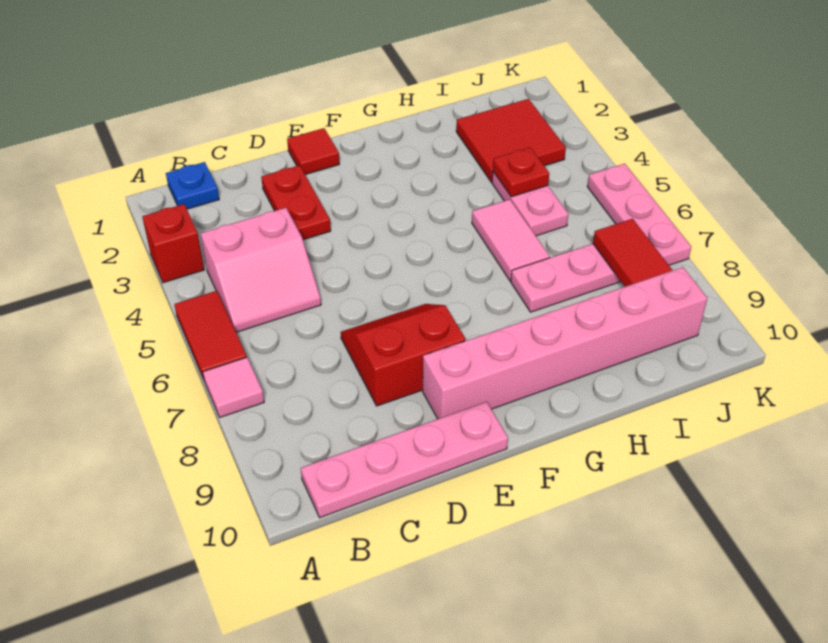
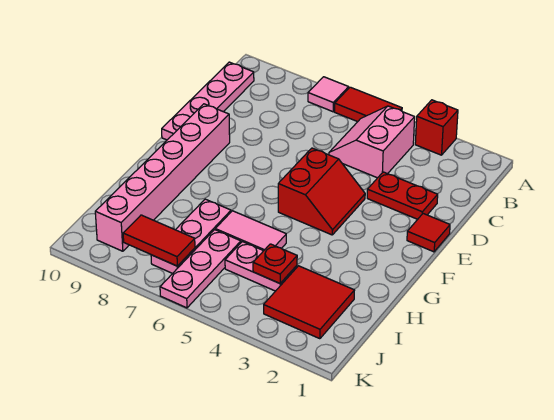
blue plate B1 level 1 -> none
red slope D7:E8 level 1 top 8 -> red slope E4:F5 level 1 top 5
pink plate K5:K7 level 1 -> pink plate I6:K6 level 1

